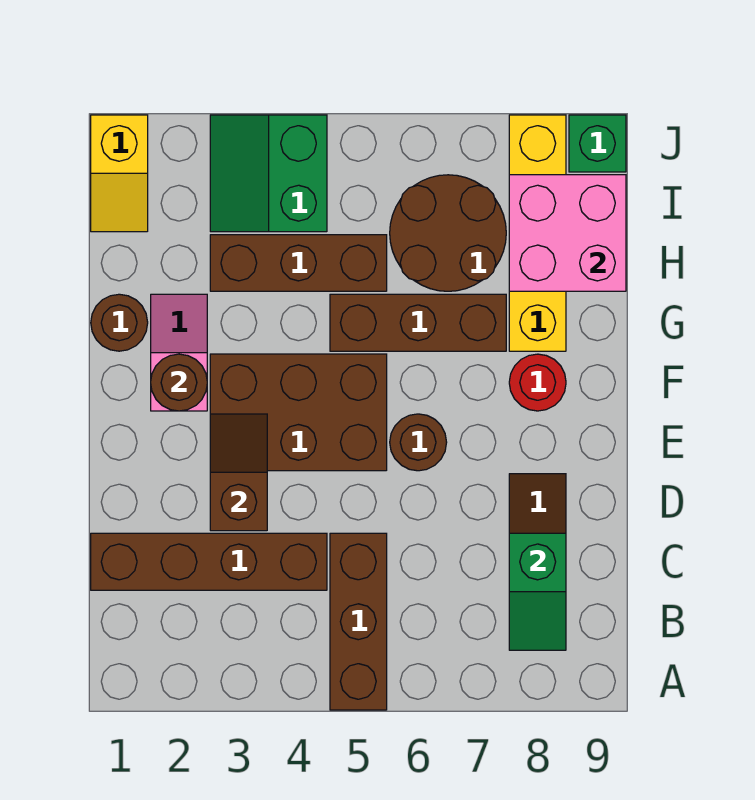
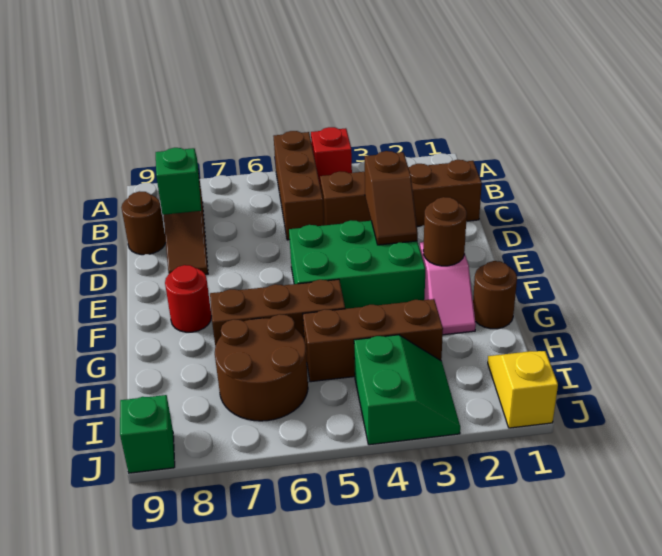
none -> red brick A4 level 1
brown brick E3:F5 level 1 -> green brick E3:F5 level 1
brown round brick E6 level 1 -> brown round brick C9 level 1
yellow brick G8:J8 level 1 -> none
pink brick H8:I9 level 2 -> none

